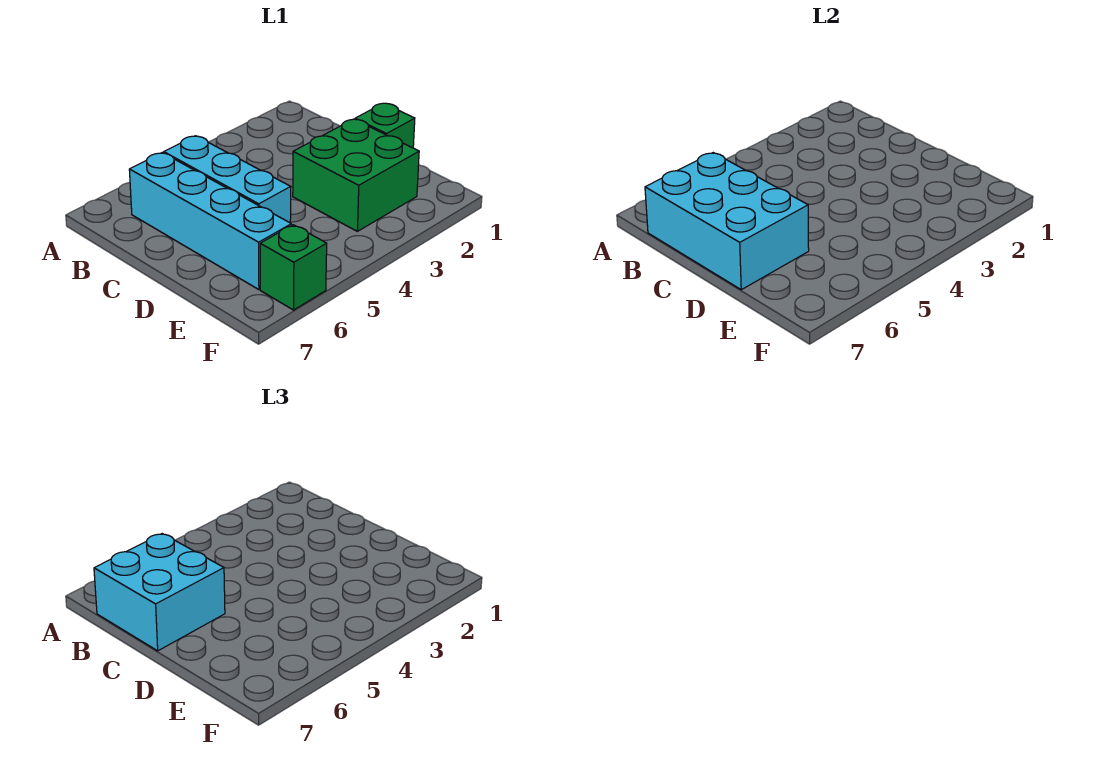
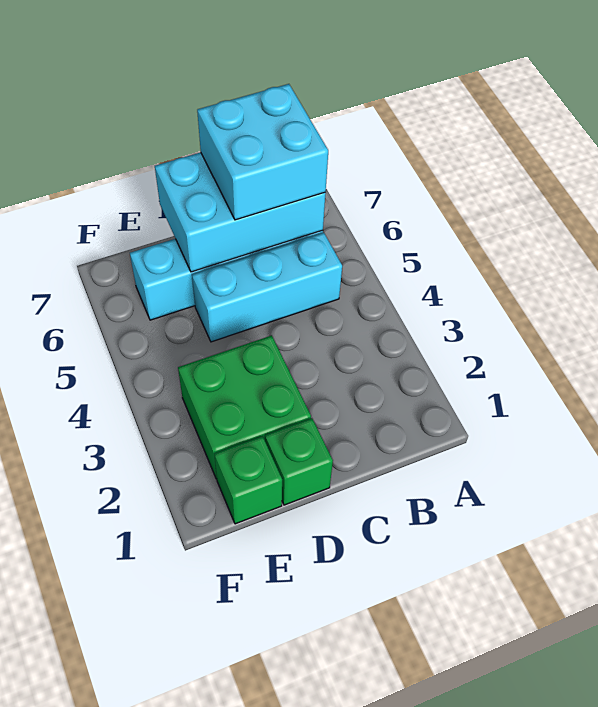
green brick F6 level 1 -> green brick E1 level 1

